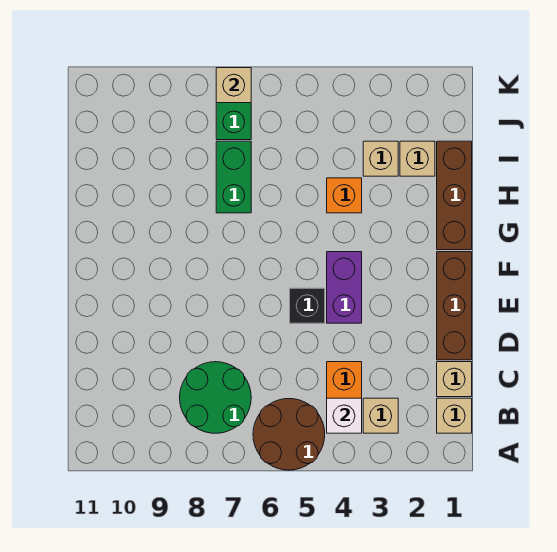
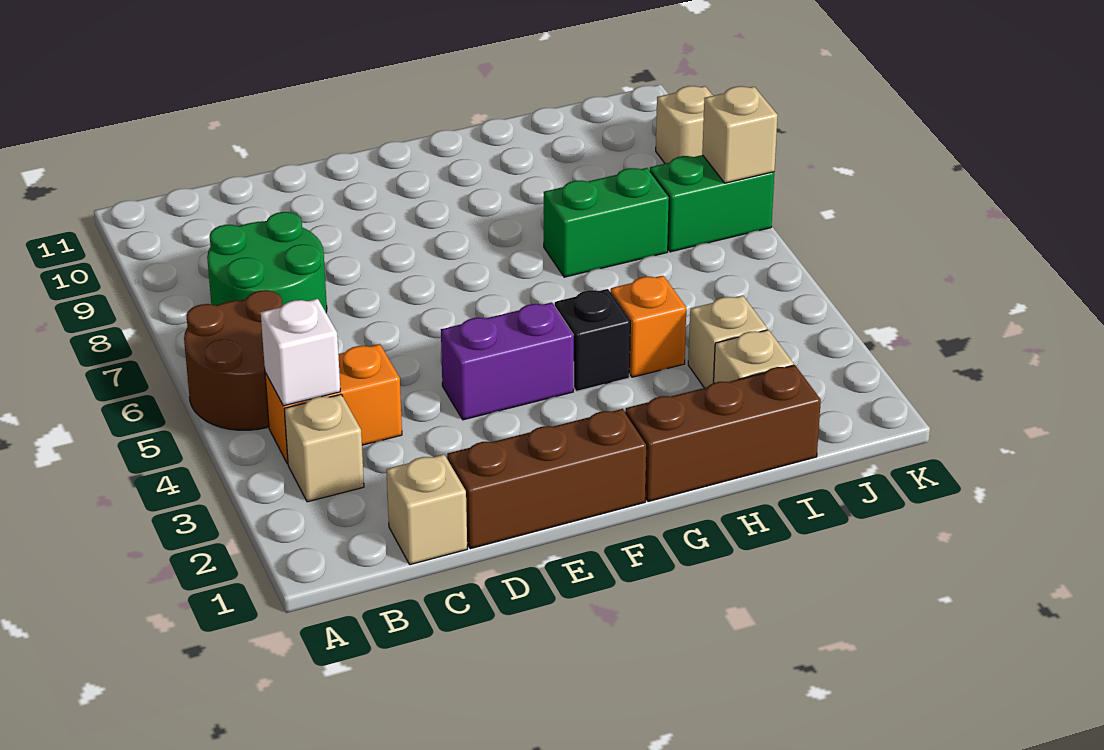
tan brick B1 level 1 -> tan brick K9 level 1
black brick E5 level 1 -> black brick G4 level 1

